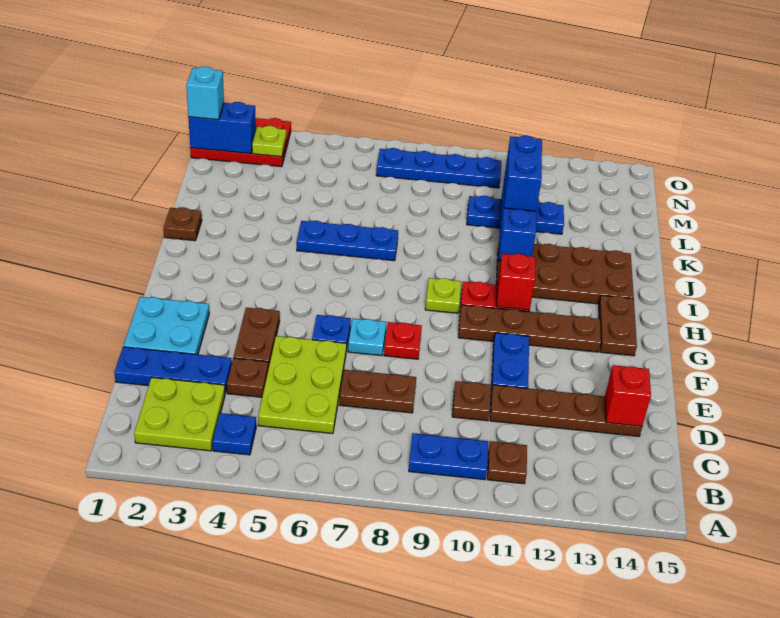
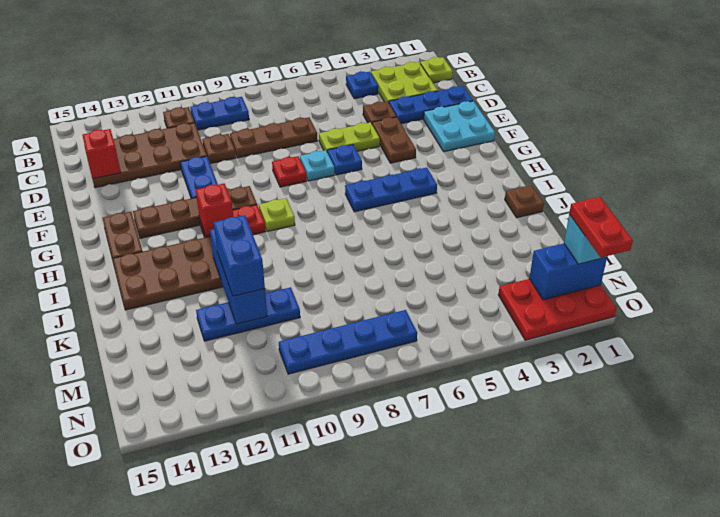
lime plate C5:E6 level 1 -> lime plate E5:E6 level 1
brown plate D7:D8 level 1 -> brown plate D7:D9 level 1
brown plate D11:D14 level 1 -> brown plate C11:D14 level 1
blue plate J5:J7 level 1 -> blue plate H4:H6 level 1
none -> red plate N1:O1 level 4
lime plate N3 level 2 -> lime plate B1 level 1

